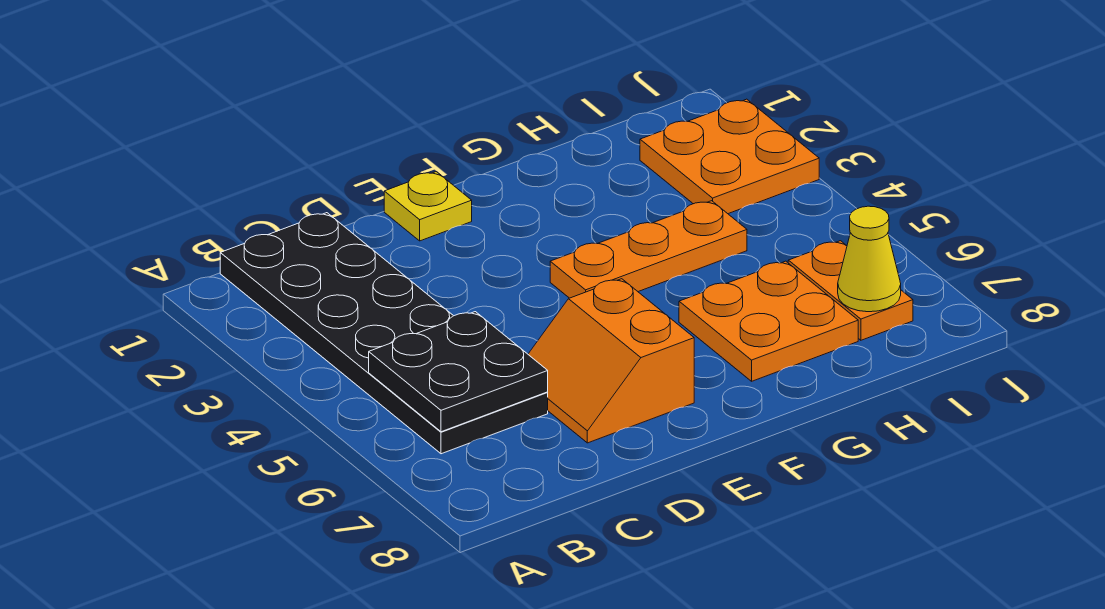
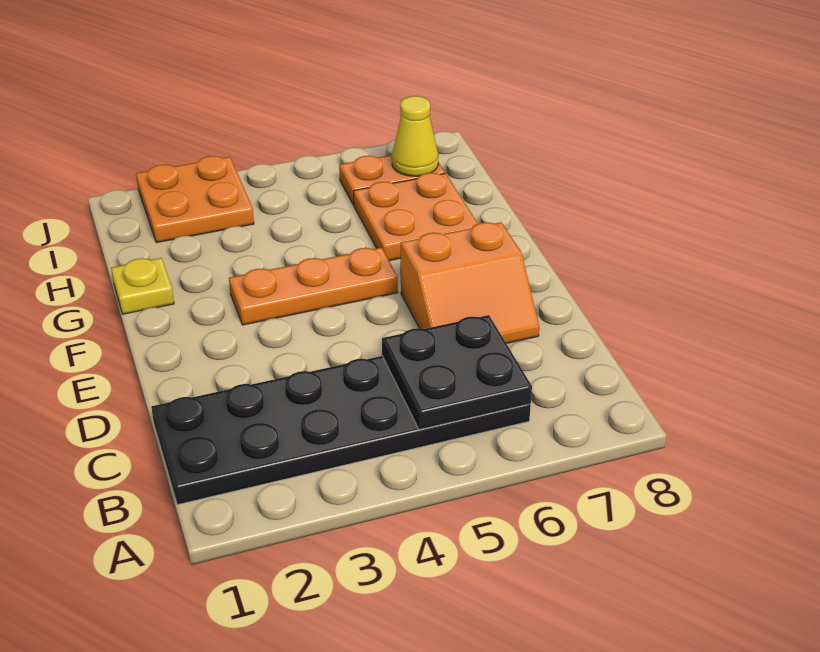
yellow plate E1 level 1 -> yellow plate G1 level 1
orange plate F4:H4 level 1 -> orange plate F3:F5 level 1

